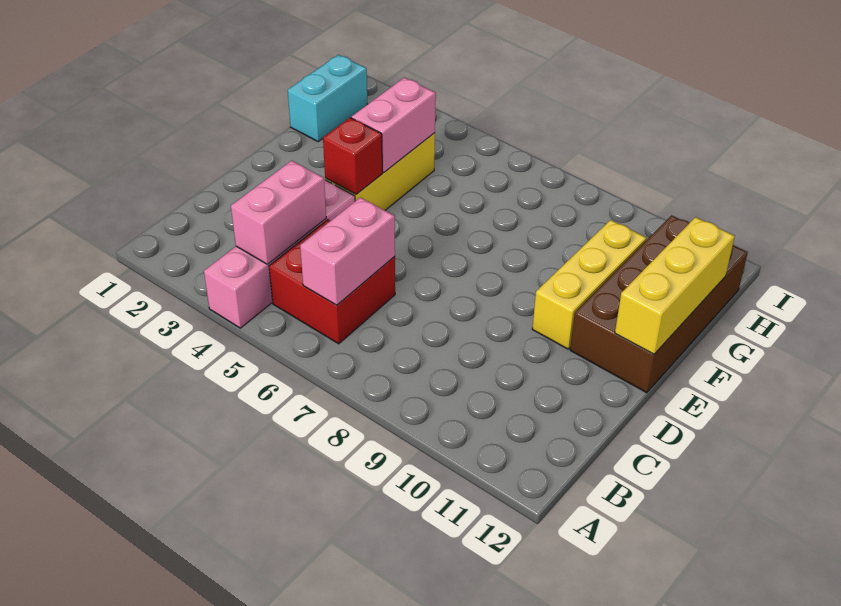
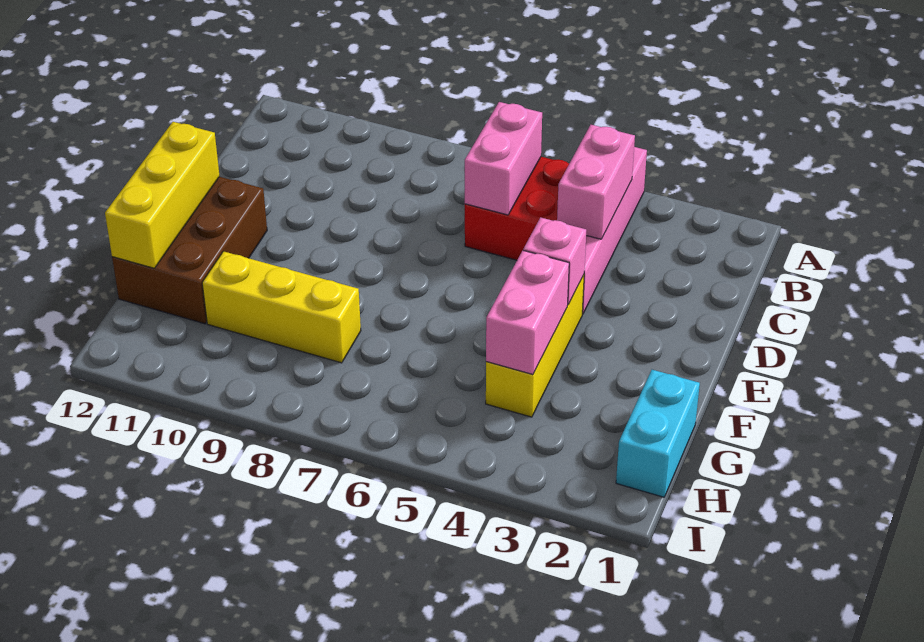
red brick E4 level 2 -> pink brick E4 level 2
yellow brick E10:G10 level 1 -> yellow brick G8:G10 level 1
brown brick E11:H12 level 1 -> brown brick E11:G12 level 1

